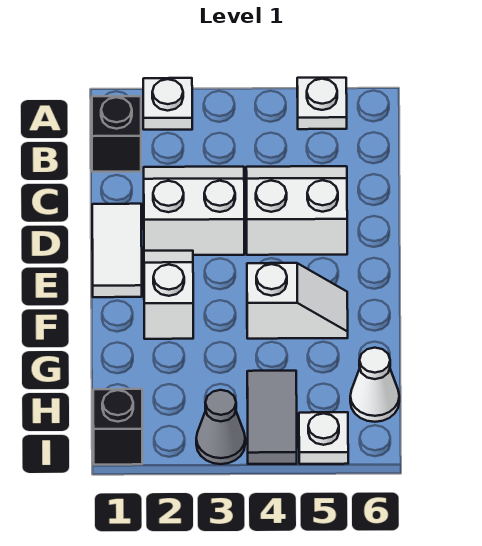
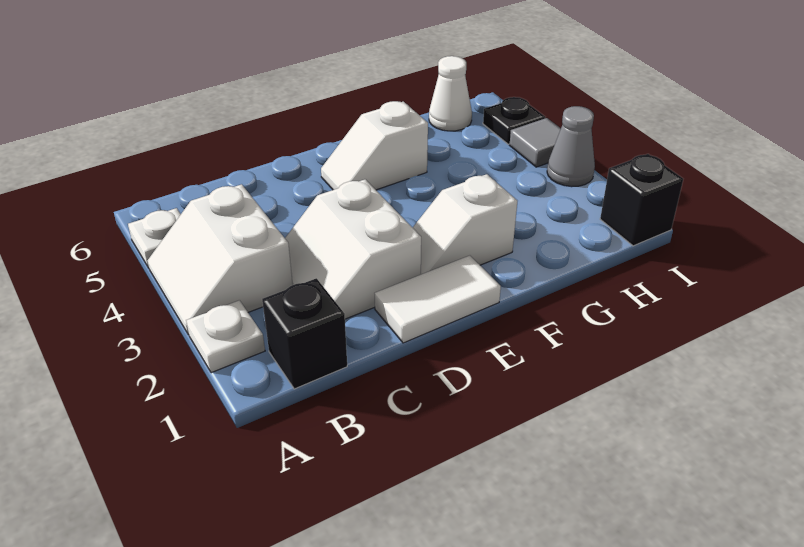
white slope C4:D5 level 1 top D -> white slope A3:B4 level 1 top B
white slope F4:F5 level 1 top 4 -> white slope E5:F5 level 1 top F
grey tile H4:I4 level 1 -> grey tile I4 level 1
white plate I5 level 1 -> black plate I5 level 1

